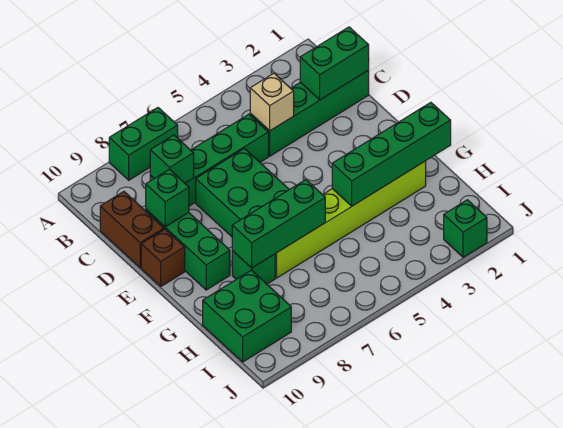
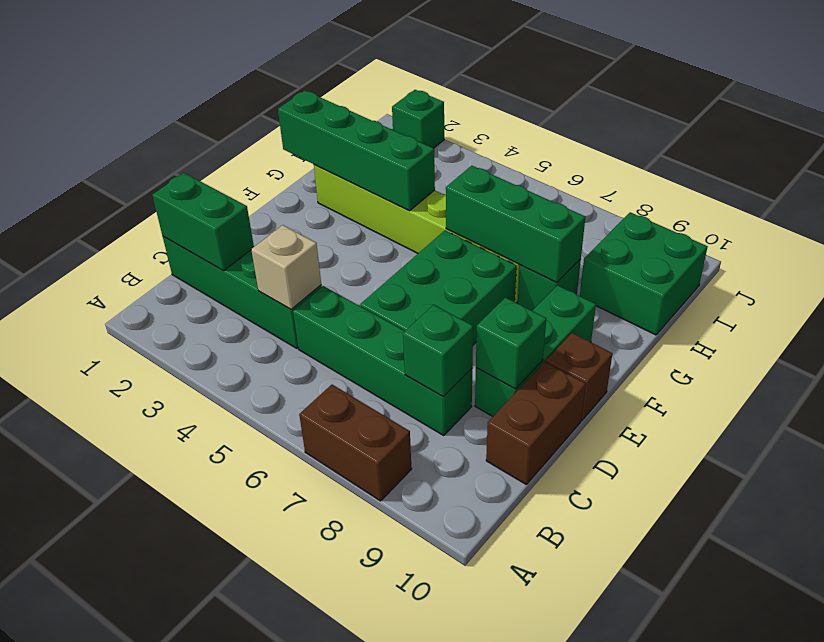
green brick A7:A8 level 1 -> brown brick A7:A8 level 1

